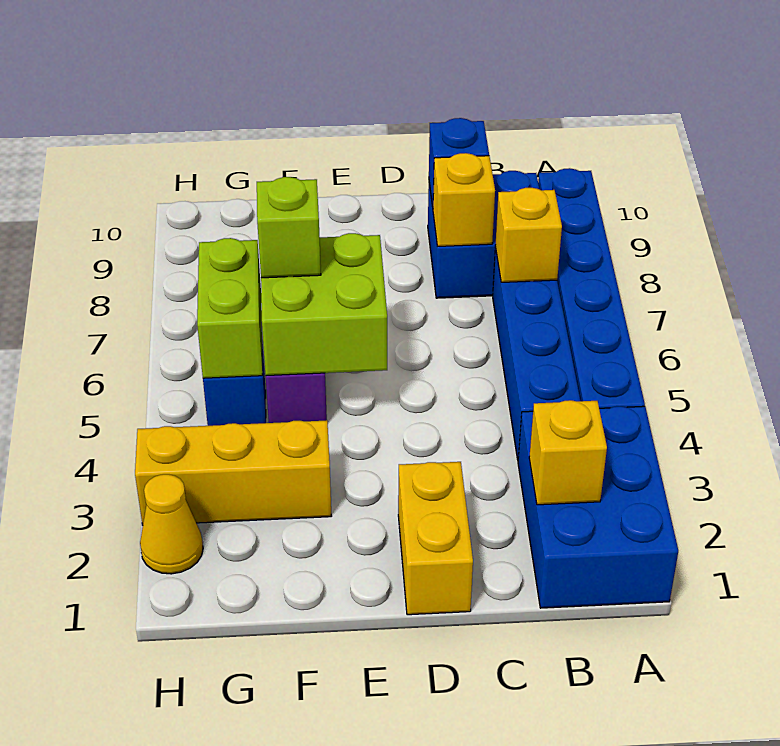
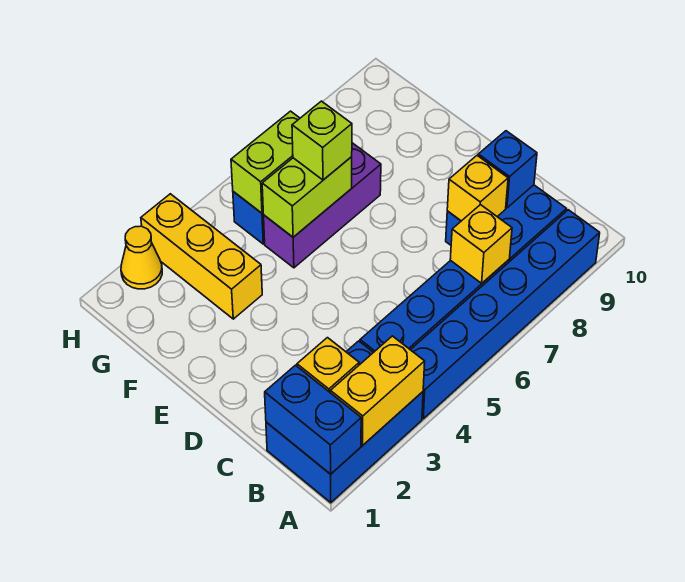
none -> blue brick A1:B1 level 2
yellow brick D1:D2 level 1 -> yellow brick A2:A3 level 2
lime brick E5:F6 level 2 -> lime brick F5:F6 level 2

